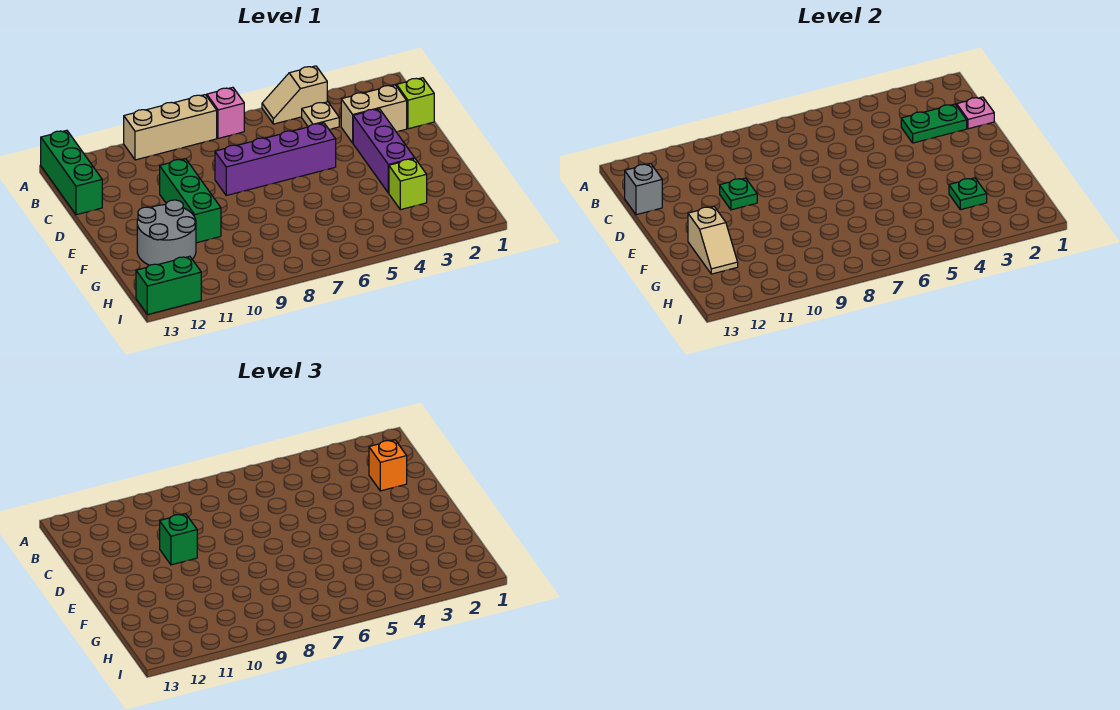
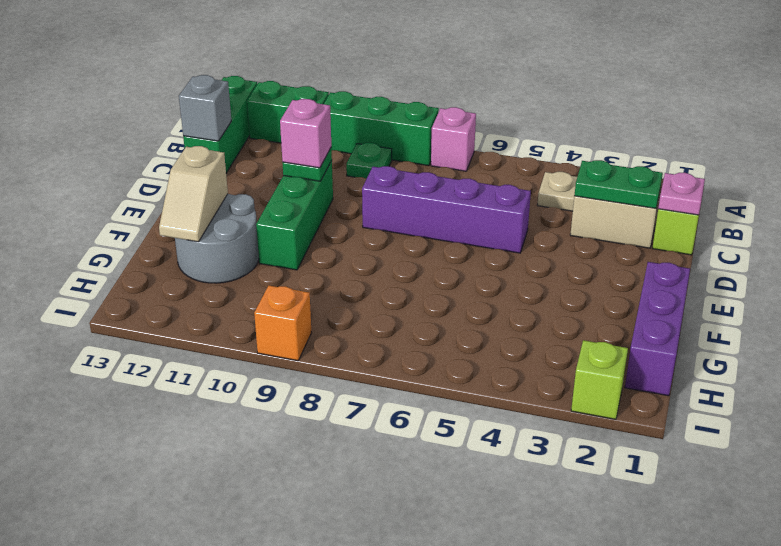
tan slope A4:A5 level 1 top 4 -> none
tan brick A8:A10 level 1 -> green brick A8:A10 level 1
orange brick C2 level 3 -> orange brick I9 level 1
purple brick D3:F3 level 1 -> purple brick F1:H1 level 1
green brick D10 level 3 -> pink brick D10 level 3
lime brick G3 level 1 -> lime brick I2 level 1
green plate G3 level 2 -> green plate B9 level 1
green brick I12:I13 level 1 -> green brick A11:A12 level 1

